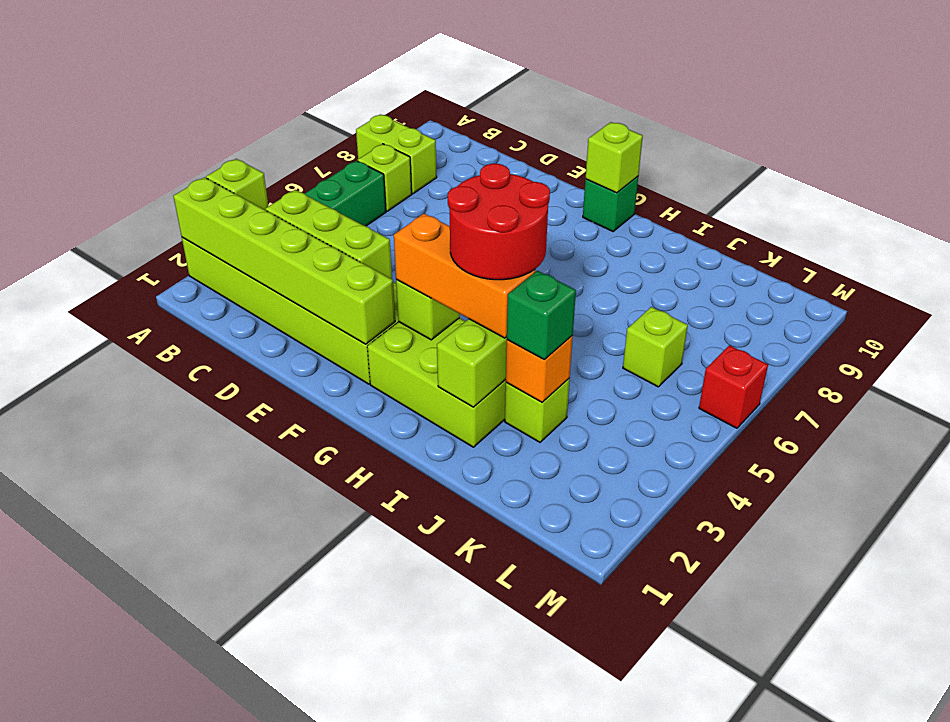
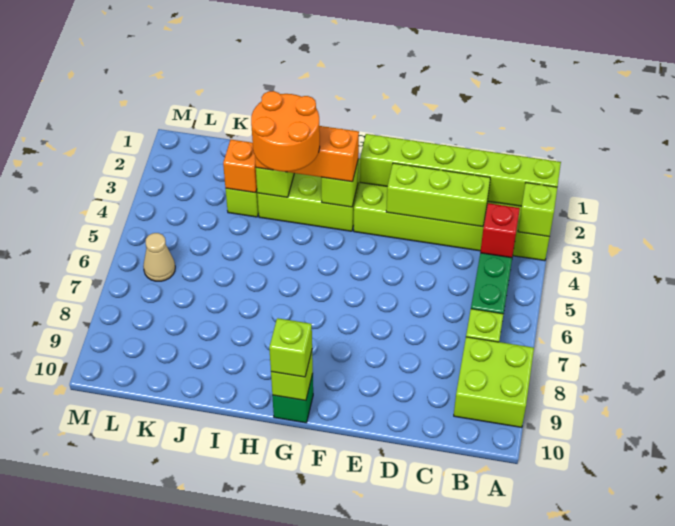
lime brick A8:B8 level 1 -> lime brick A8:B9 level 1
red round brick H3:I4 level 4 -> orange round brick H3:I4 level 4
green brick J3 level 3 -> none
lime brick K6 level 1 -> lime brick G10 level 3
none -> tan cone L6 level 1
red brick M6 level 1 -> red brick B4 level 2

